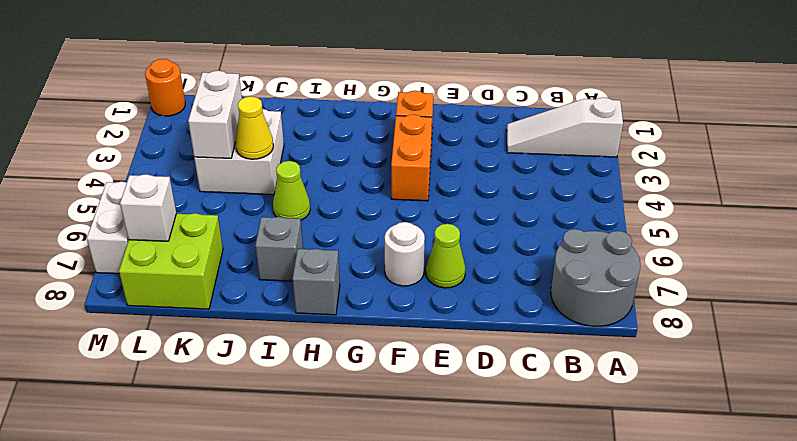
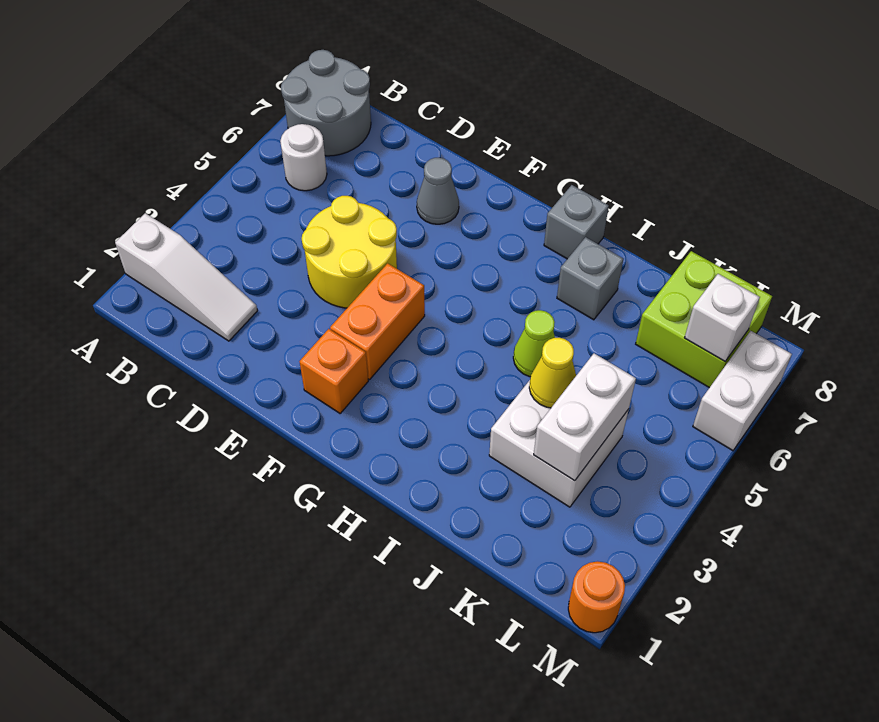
none -> yellow round brick D4:E5 level 1
lime cone E7 level 1 -> grey cone E7 level 1
white round brick F7 level 1 -> white round brick B6 level 1

